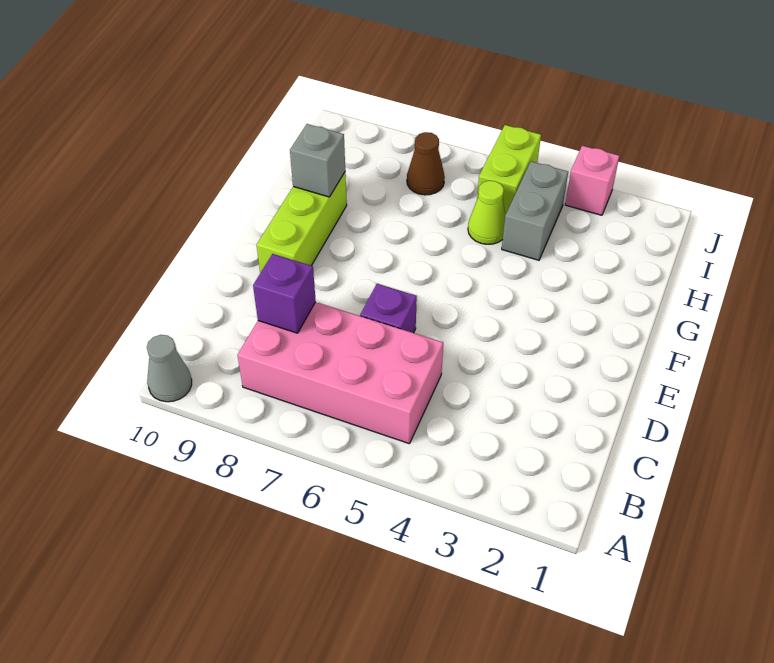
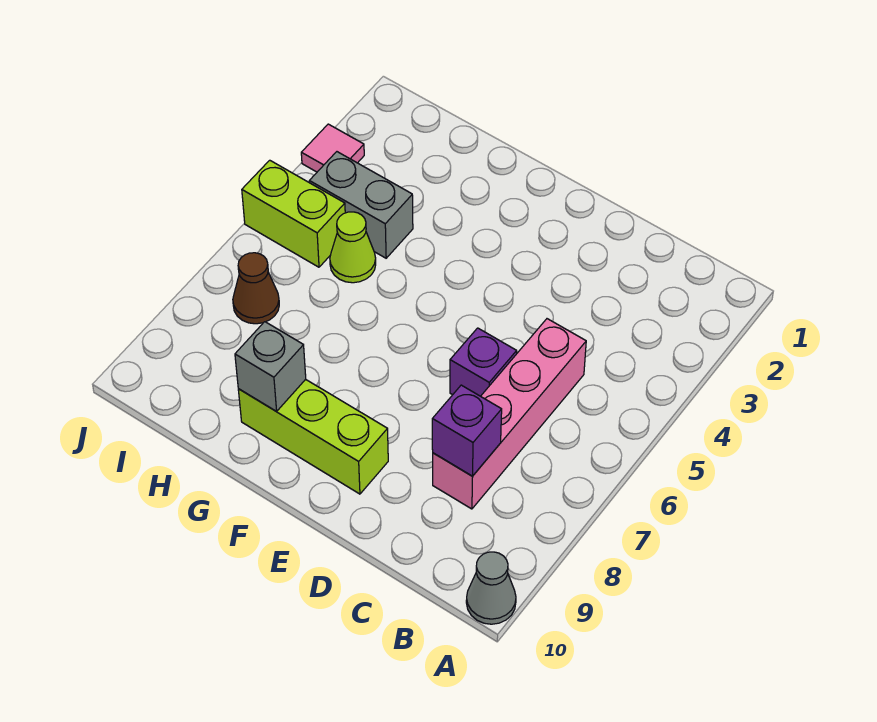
pink brick B5:C8 level 1 -> pink brick C5:C8 level 1
pink brick J3 level 1 -> pink tile J3 level 1

